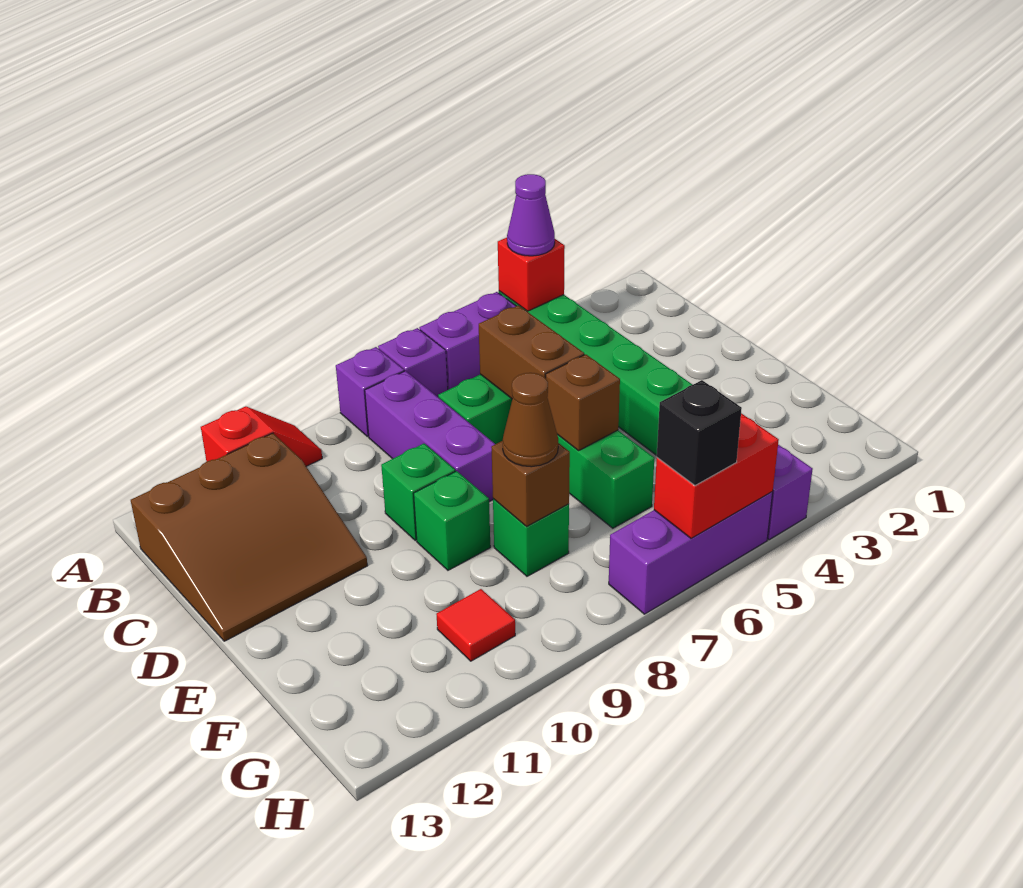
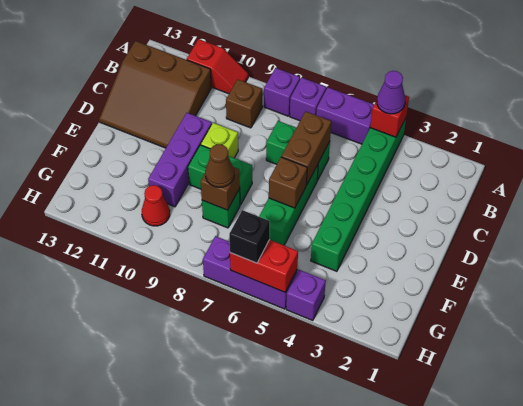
purple brick B8:D8 level 1 -> purple brick D10:F10 level 1
none -> brown brick B9 level 1
green brick D9 level 1 -> lime brick D9 level 1
green brick E9 level 1 -> green brick E8:E9 level 1
red tile G10 level 1 -> red cone G10 level 1

